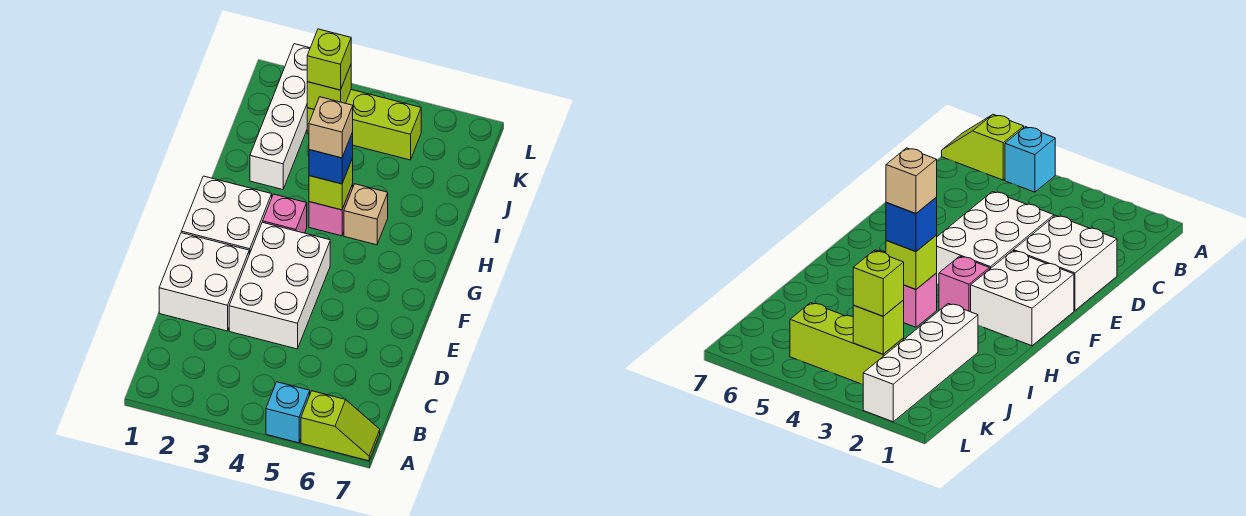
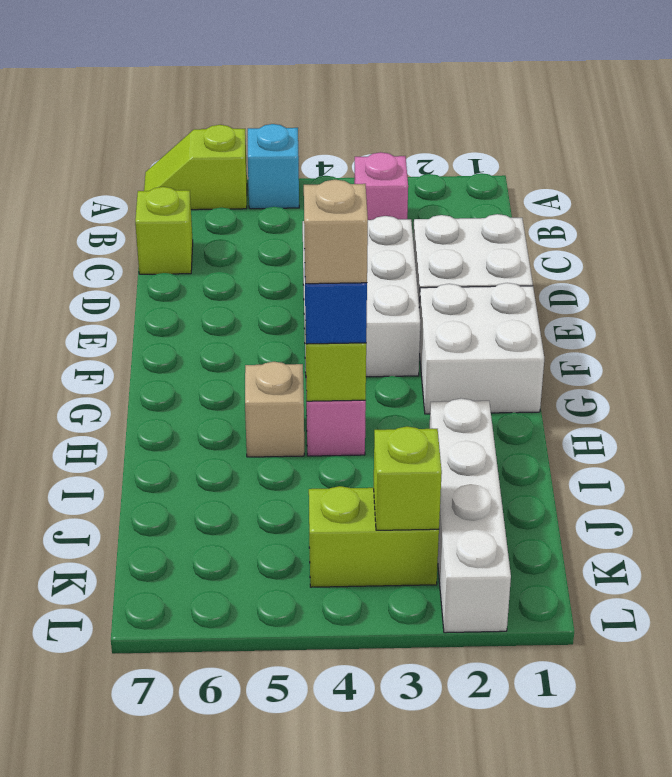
pink brick G3 level 1 -> pink brick B3 level 1
lime brick K3:K5 level 1 -> lime brick K3:K4 level 1
lime brick K3 level 3 -> lime brick C7 level 1

